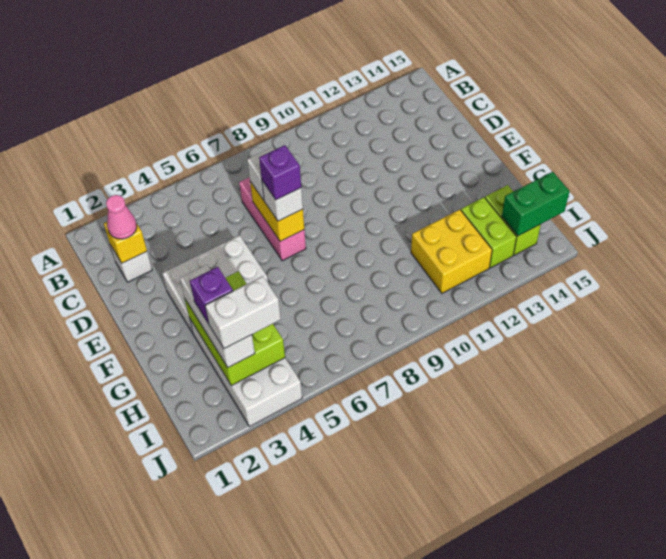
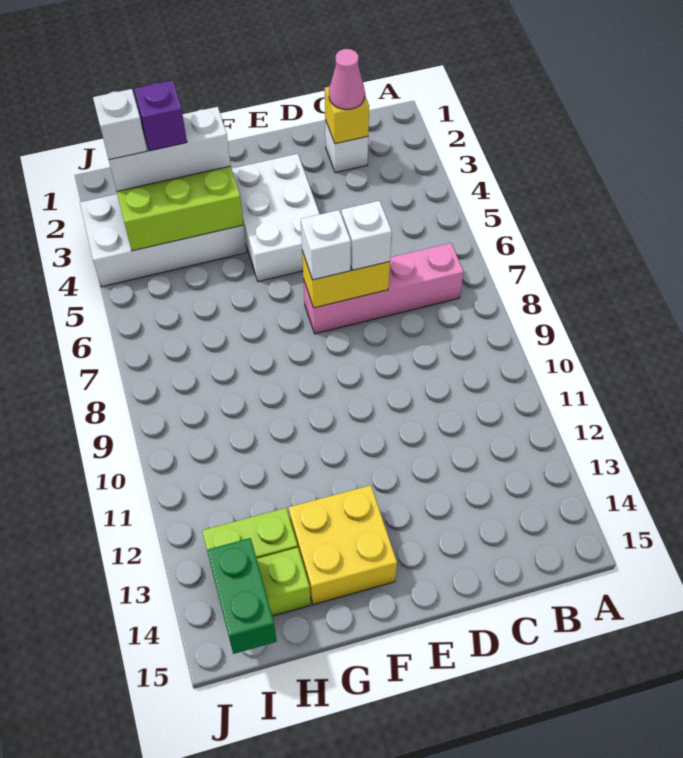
pink brick C7:E7 level 1 -> pink brick B7:E7 level 1
purple brick E7 level 4 -> none
yellow brick H11:I12 level 1 -> yellow brick F13:G14 level 1
white brick I3:I4 level 4 -> white brick I3 level 4

